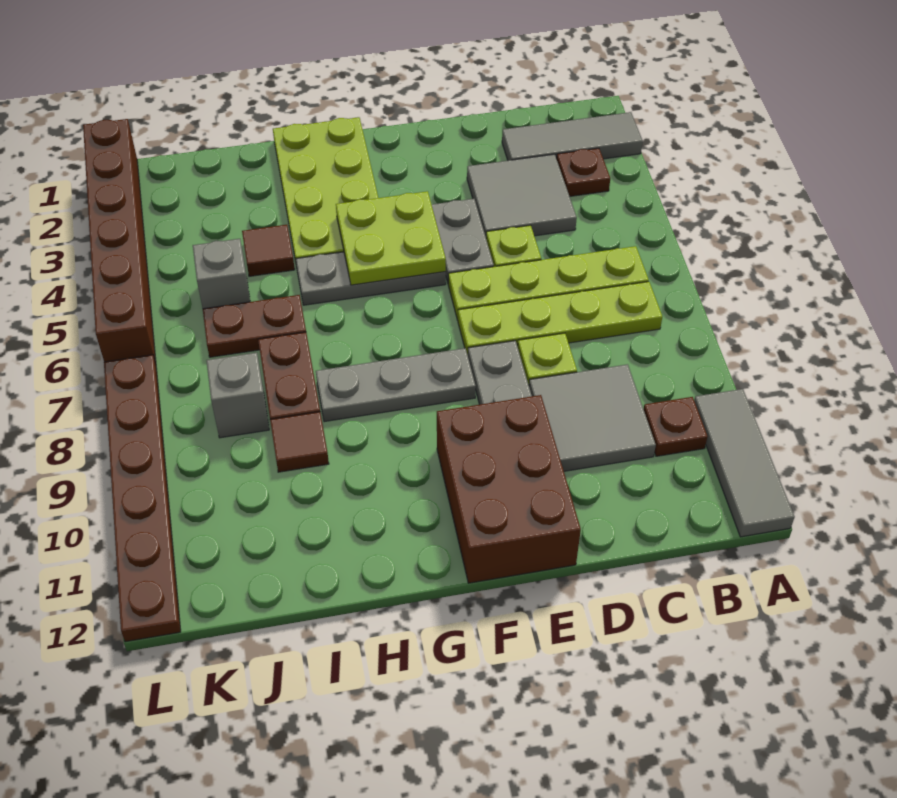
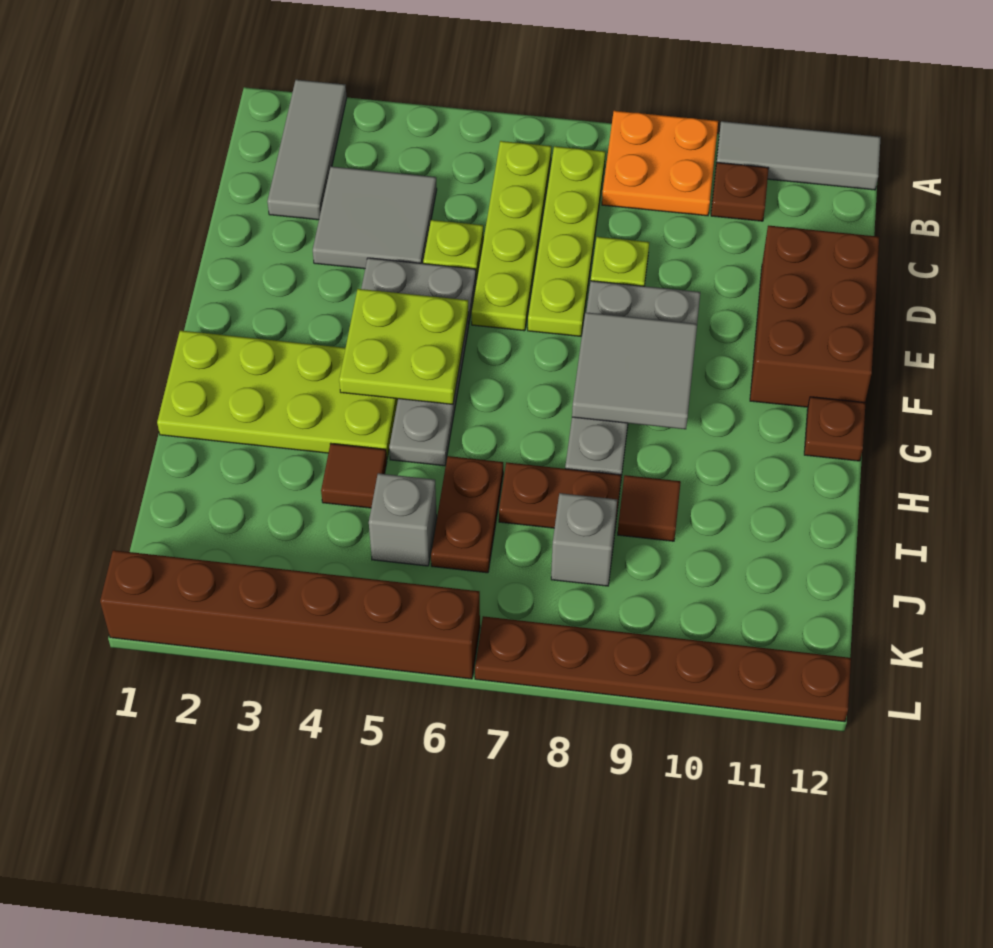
none -> orange plate A8:B9 level 1
brown plate B3 level 1 -> brown plate G12 level 1
grey tile C9:D10 level 1 -> grey tile F8:G9 level 2
brown brick E10:F12 level 1 -> brown brick D11:F12 level 1

